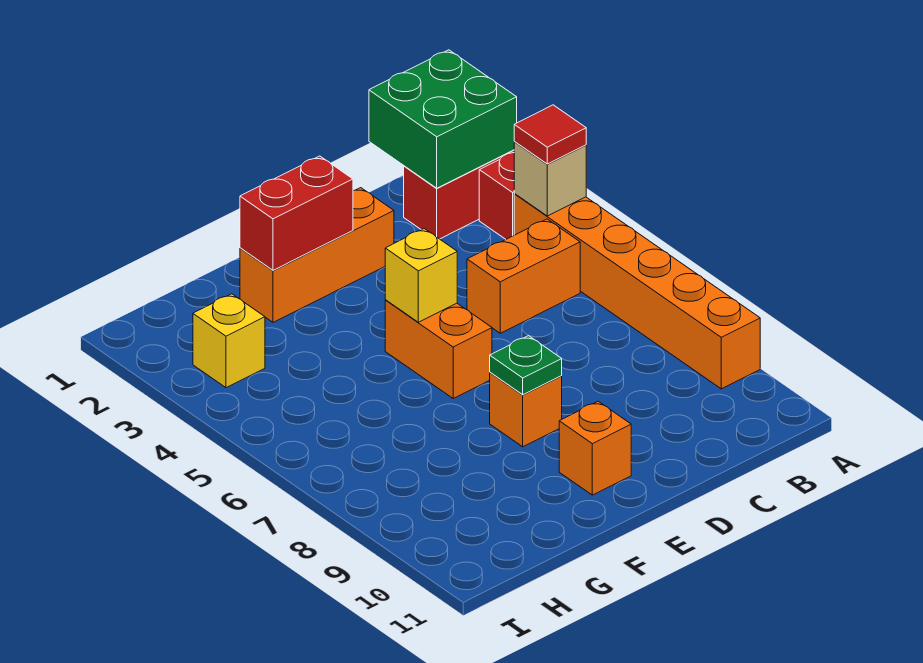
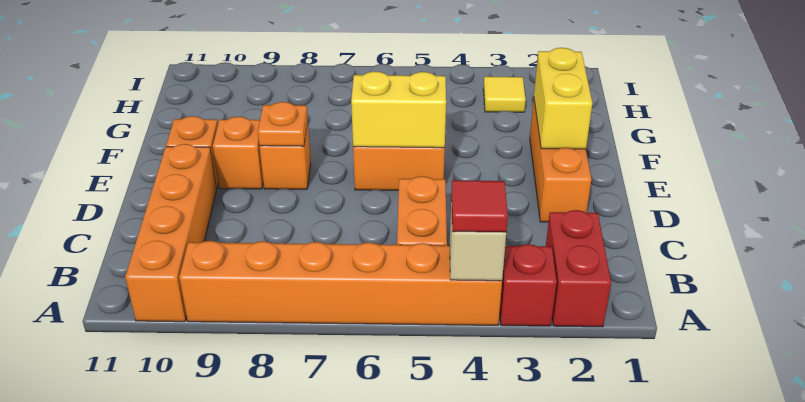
green brick A1:B2 level 2 -> none
none -> orange brick A10:D10 level 1
red brick E2:F2 level 2 -> yellow brick E2:F2 level 2
yellow brick E5 level 2 -> yellow brick E5:E6 level 2
green plate E8 level 2 -> orange plate E8 level 2
none -> orange brick E9 level 1
yellow brick H3 level 1 -> yellow tile H3 level 1

